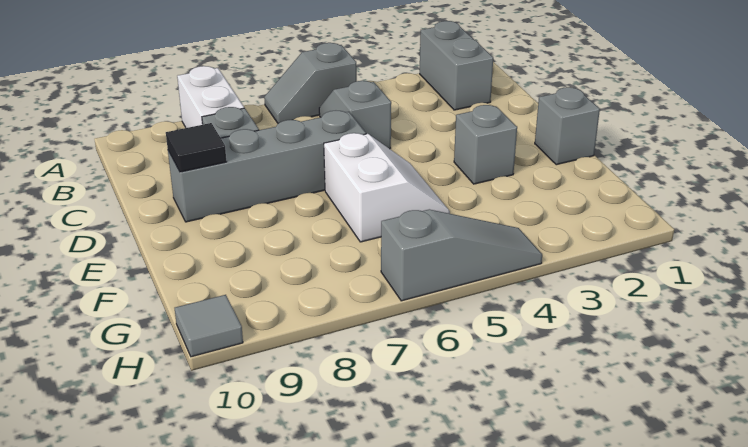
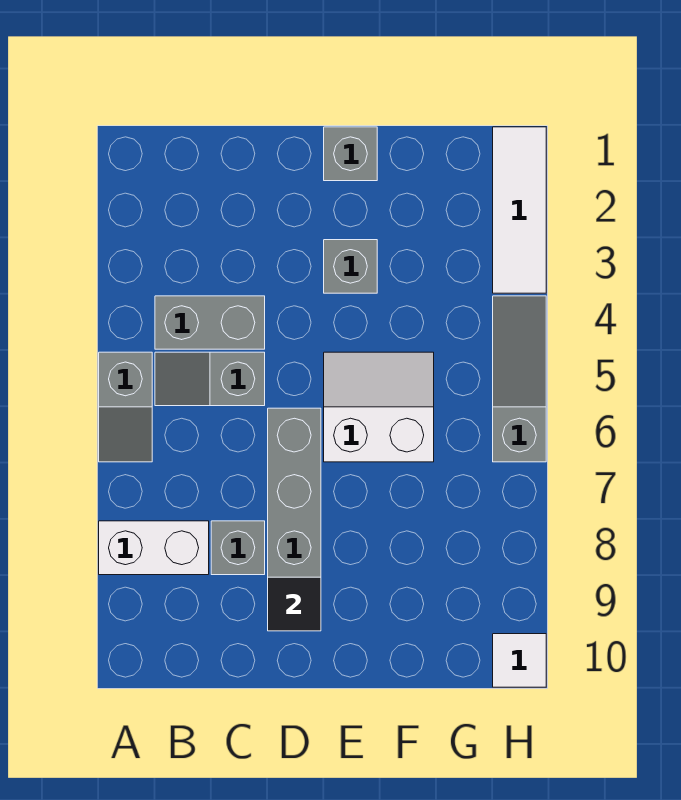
grey brick A2:B2 level 1 -> grey brick B4:C4 level 1
none -> white tile H1:H3 level 1
grey tile H10 level 1 -> white tile H10 level 1

